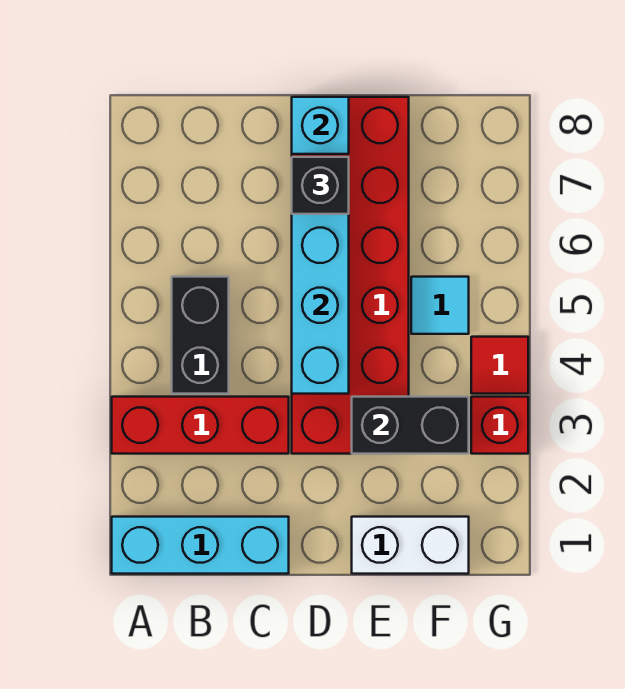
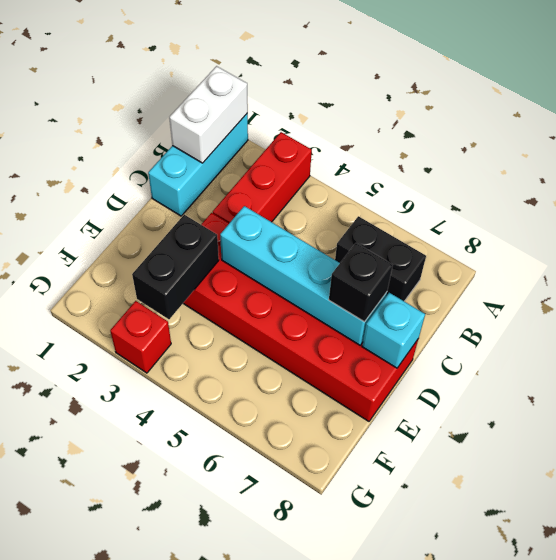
black brick B4:B5 level 1 -> black brick B6:B7 level 1
white brick E1:F1 level 1 -> white brick A1:B1 level 2
cyan tile F5 level 1 -> none
red tile G4 level 1 -> none

